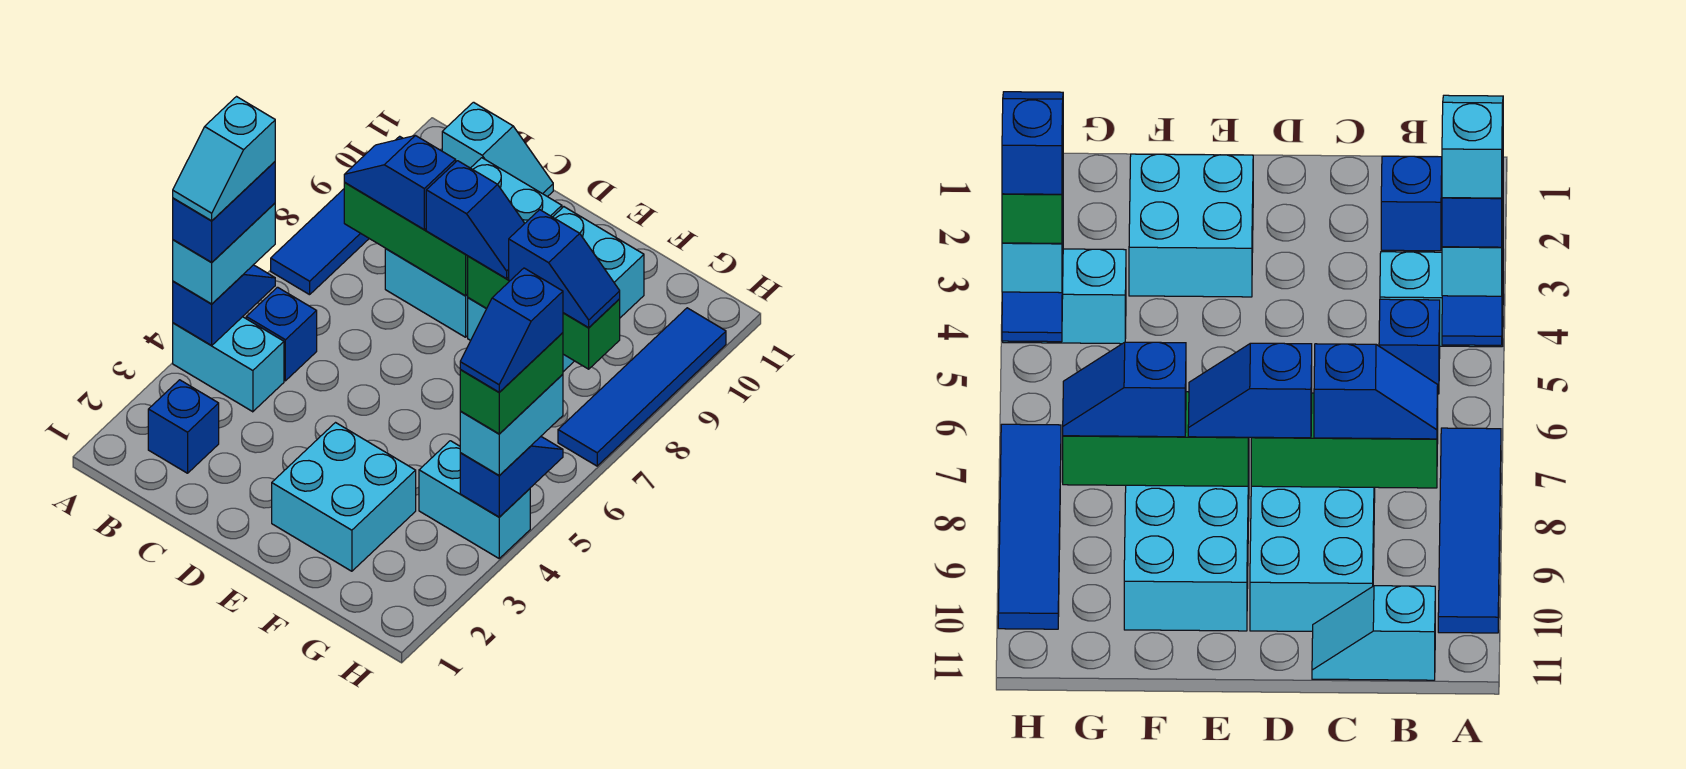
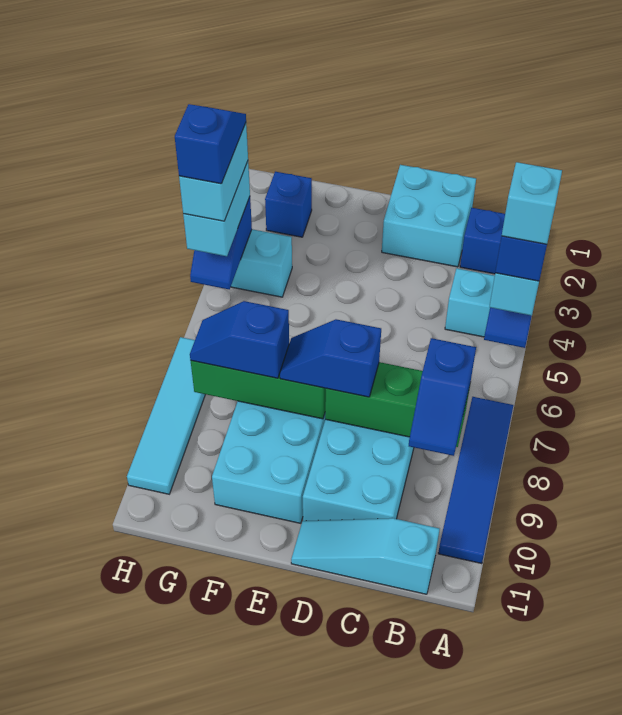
blue brick B5 level 1 -> blue brick G2 level 1
blue slope B8:C8 level 3 top C -> blue slope B8:B9 level 3 top 8
cyan slope B11:C11 level 1 top B -> cyan slope B11:D11 level 1 top B
cyan brick E2:F3 level 1 -> cyan brick C1:D2 level 1
green brick H4:H5 level 4 -> cyan brick H4:H5 level 4
blue tile H7:H10 level 1 -> cyan tile H7:H10 level 1

